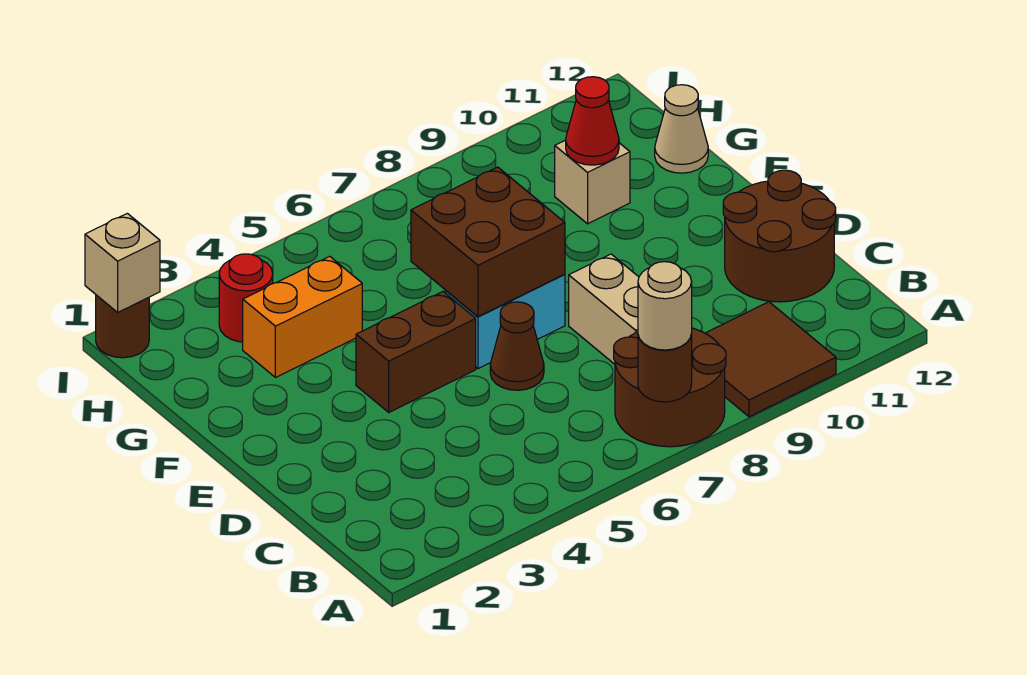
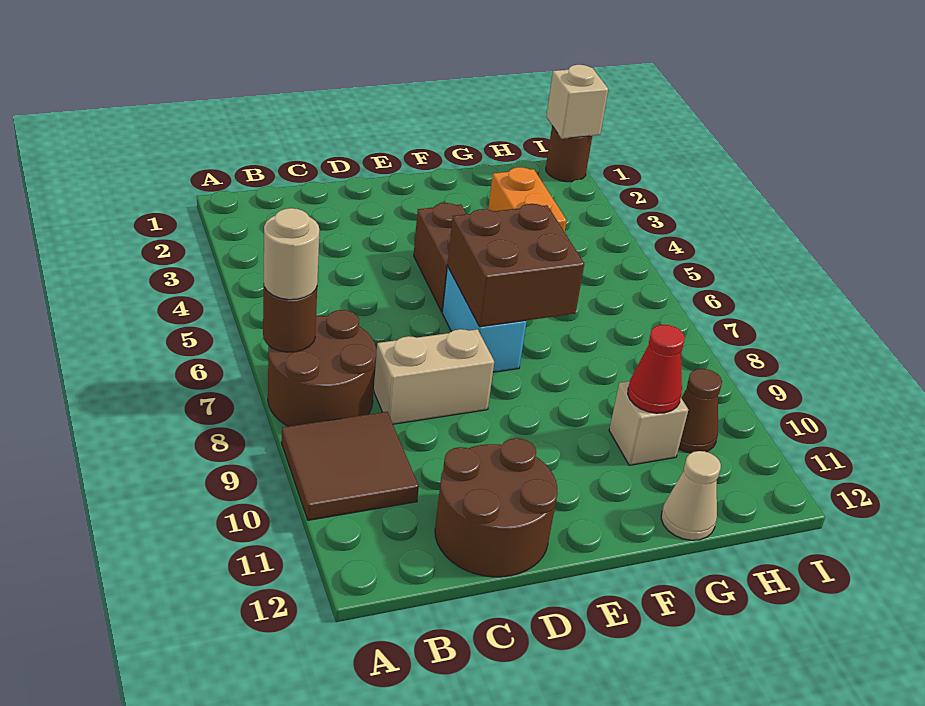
brown cone D6 level 1 -> brown cone H10 level 1
red round brick H3 level 1 -> none

